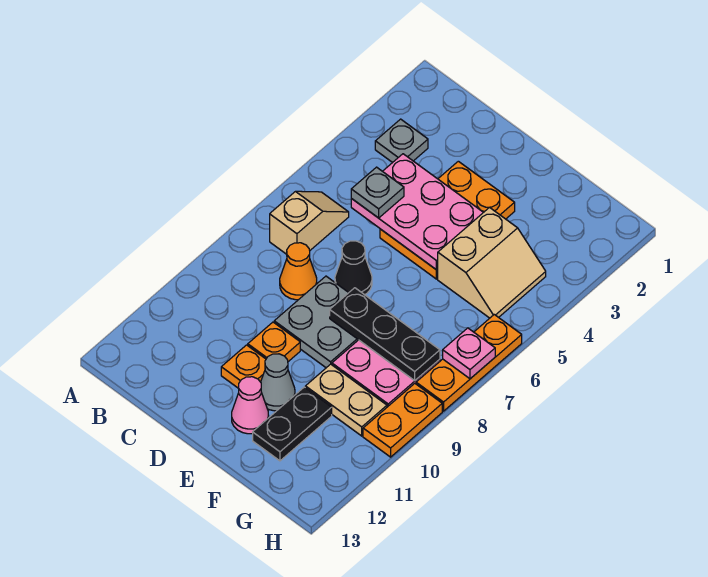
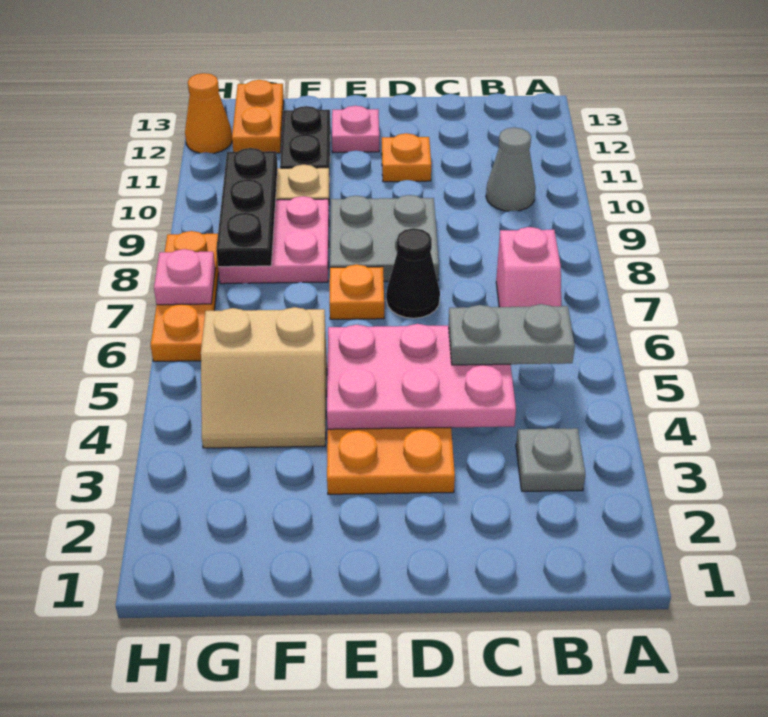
tan slope B6:B7 level 1 top 7 -> pink slope B6:B7 level 1 top 7
grey plate C5 level 3 -> grey plate B5:C5 level 3
orange cone C8 level 1 -> orange cone H12 level 1
orange plate D10 level 1 -> orange plate E7 level 1
black plate E8:G8 level 2 -> black plate G8:G10 level 2
grey cone E11 level 1 -> grey cone B10 level 1
pink cone E12 level 1 -> pink plate E12 level 1
tan slope F4:G5 level 1 top F -> tan slope F4:G5 level 1 top 5
orange plate H9:H10 level 1 -> orange plate G12:G13 level 1

